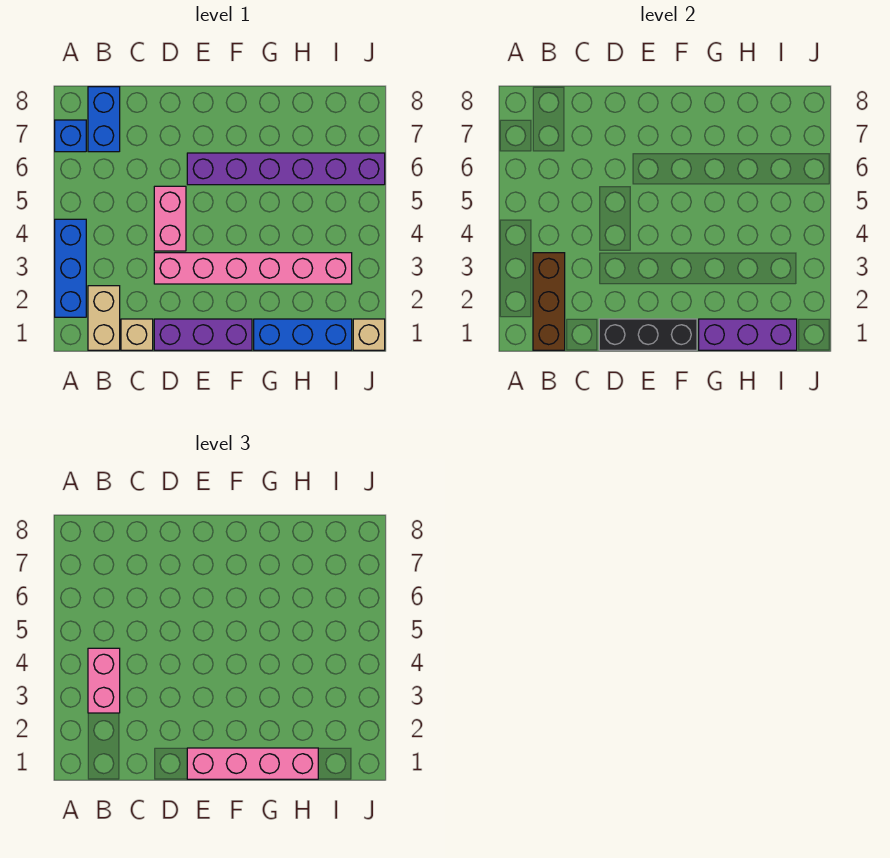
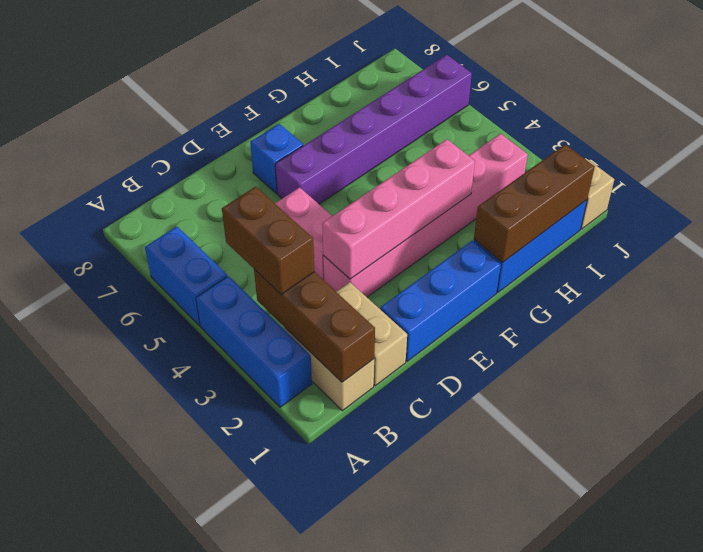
blue brick A7 level 1 -> blue brick E7 level 1
pink brick B3:B4 level 3 -> brown brick B3:B4 level 3
blue brick B7:B8 level 1 -> blue brick A5:A6 level 1
tan brick C1 level 1 -> tan brick C1:C2 level 1
purple brick D1:F1 level 1 -> blue brick D1:F1 level 1
black brick D1:F1 level 2 -> none
pink brick E1:H1 level 3 -> pink brick D3:G3 level 2
purple brick G1:I1 level 2 -> brown brick G1:I1 level 2

